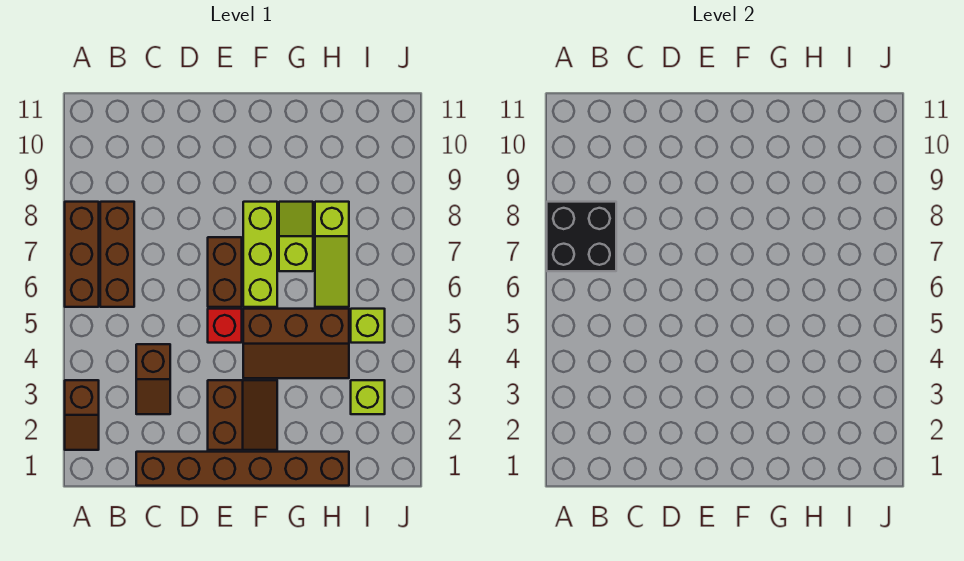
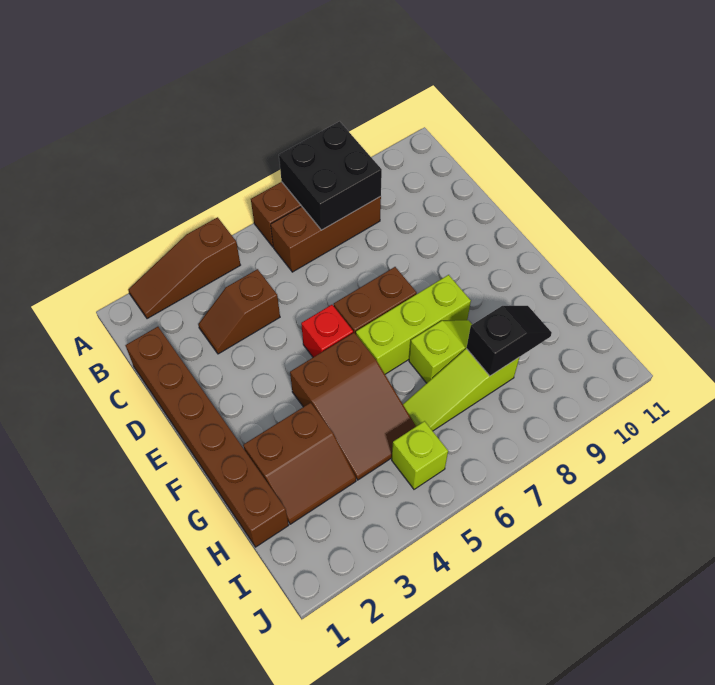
brown slope A2:A3 level 1 top 3 -> brown slope A2:A4 level 1 top 4
brown slope E2:F3 level 1 top E -> brown slope G2:H3 level 1 top G
brown slope F4:H5 level 1 top 5 -> brown slope F4:H5 level 1 top F
none -> black slope H8:H9 level 2 top 8
lime brick I3 level 1 -> none

